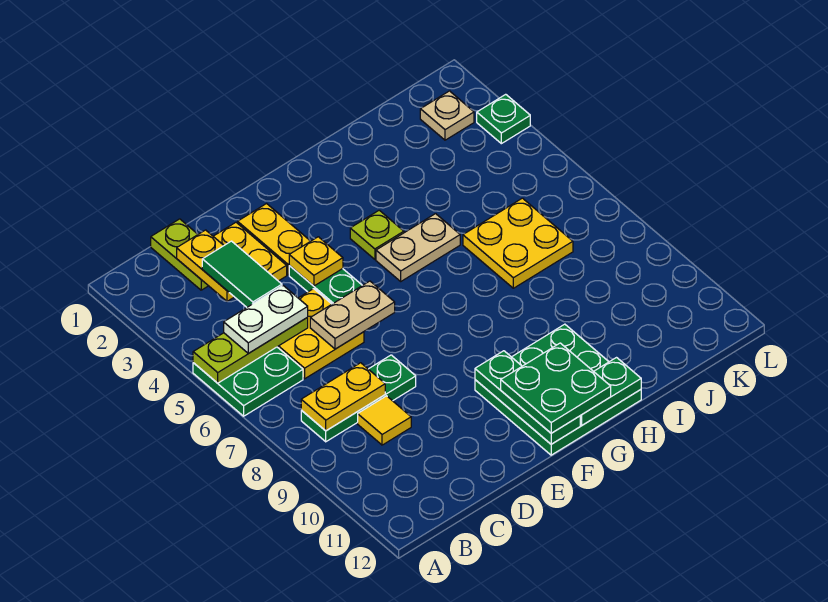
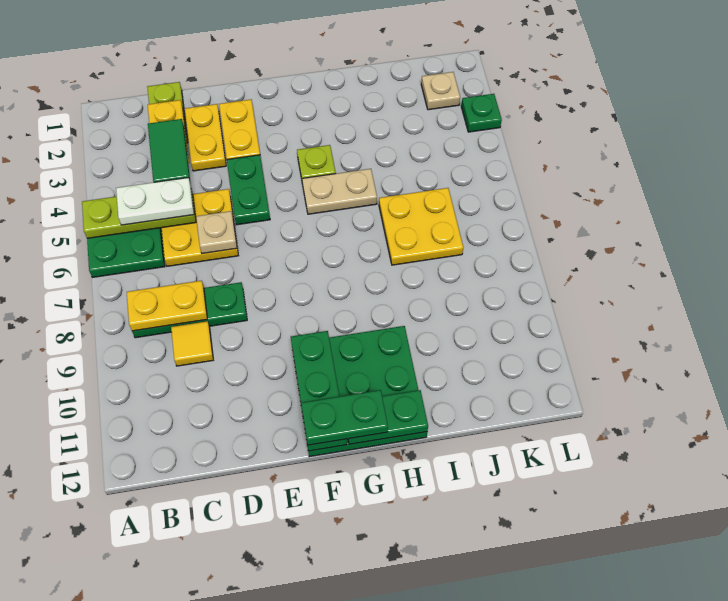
tan plate D6:E6 level 2 -> tan plate D6 level 2
yellow plate E4 level 2 -> none
green plate F11:G12 level 3 -> green plate F12:G12 level 3

